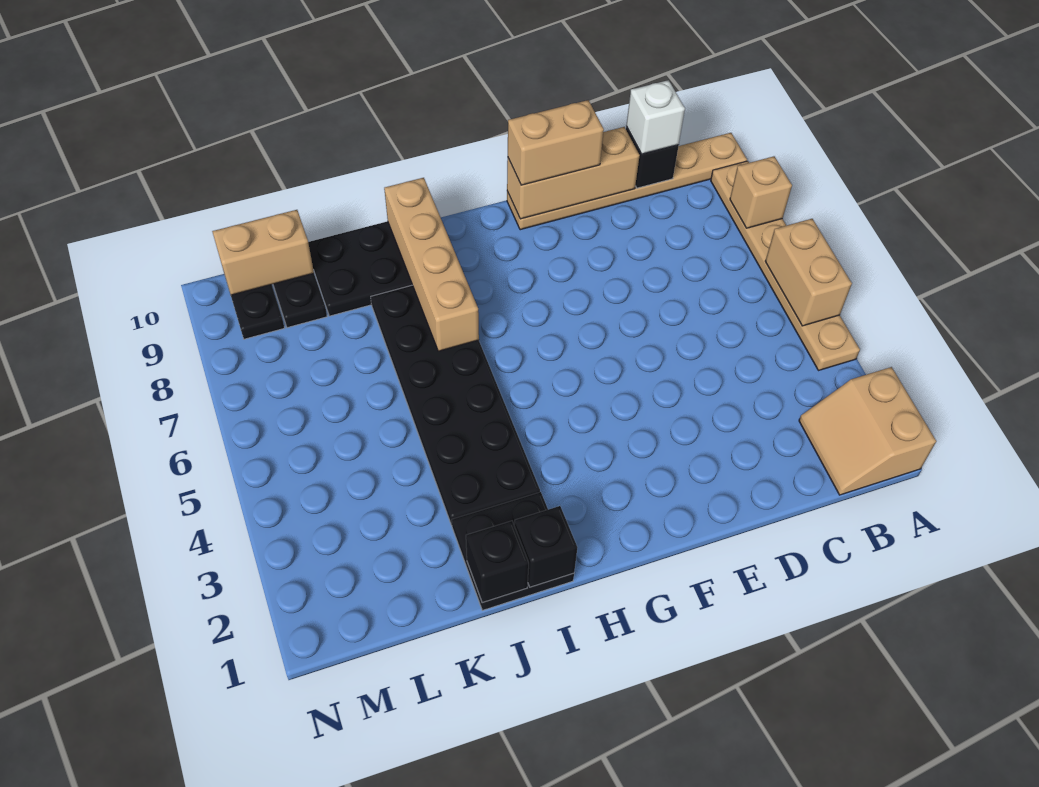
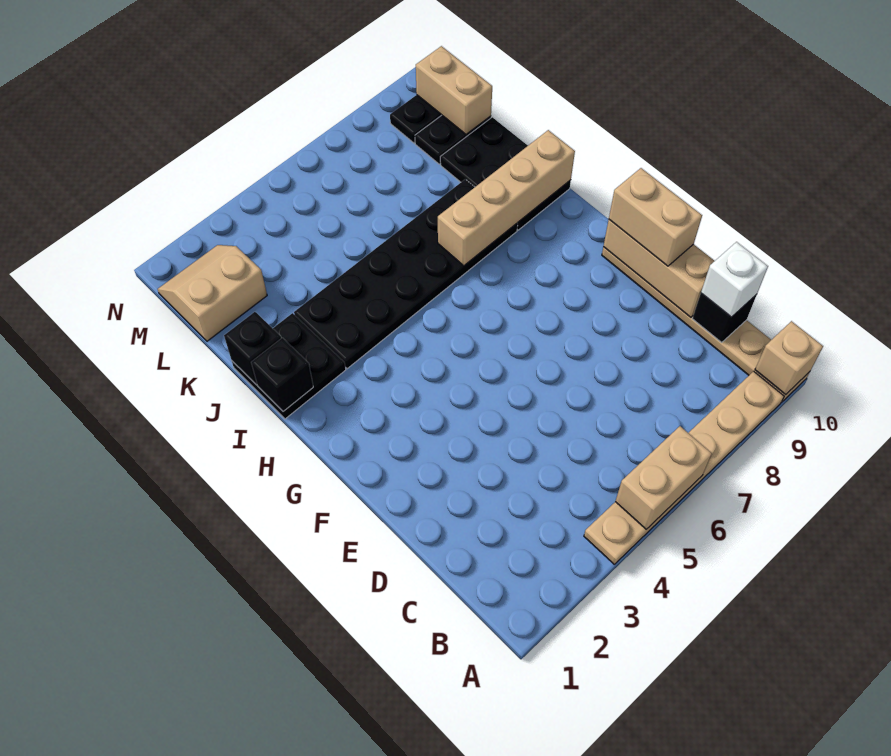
tan slope A1:B2 level 1 top A -> tan slope L1:M2 level 1 top L
tan brick A8 level 2 -> tan brick A10 level 2

